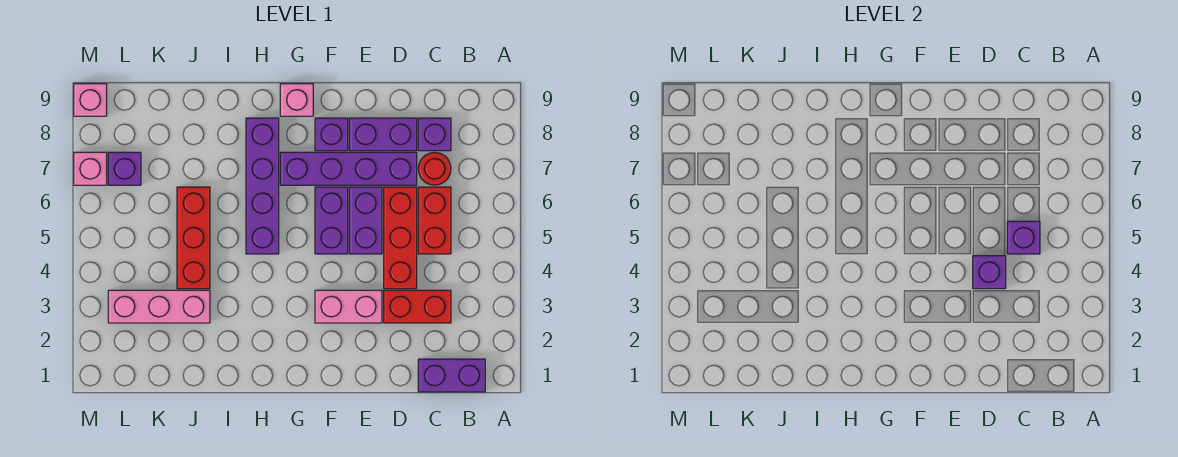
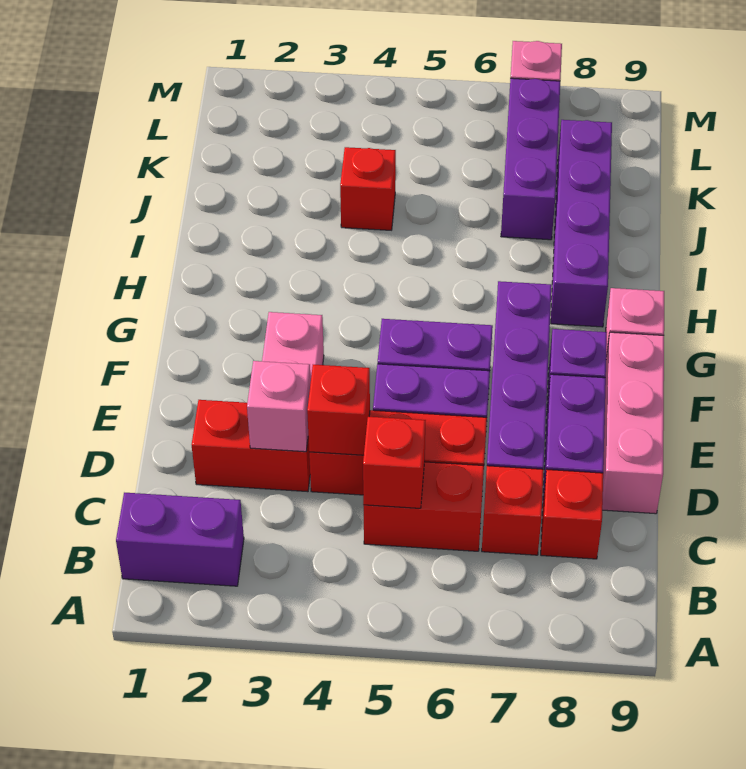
purple brick B1:C1 level 1 -> purple brick B1:B2 level 1
red brick C3:D3 level 1 -> red brick D2:D3 level 1
purple brick C5 level 2 -> red brick C5 level 2
red round brick C7 level 1 -> red brick C7 level 1
purple brick C8 level 1 -> red brick C8 level 1
purple brick D4 level 2 -> red brick D4 level 2
purple brick H5:H8 level 1 -> purple brick H8:K8 level 1
pink brick J3:L3 level 1 -> pink brick D9:F9 level 1
red brick J4:J6 level 1 -> red brick J4 level 1
purple brick L7 level 1 -> purple brick J7:L7 level 1
pink brick M9 level 1 -> pink brick D3 level 2

